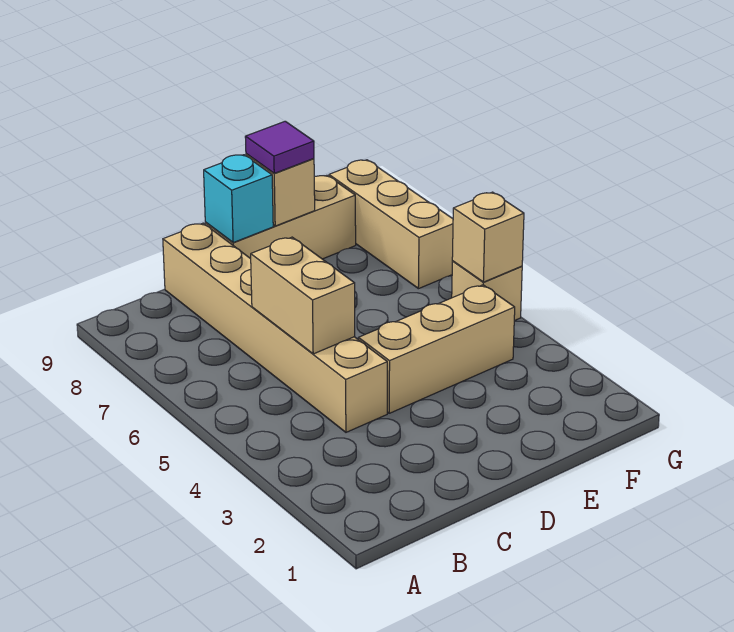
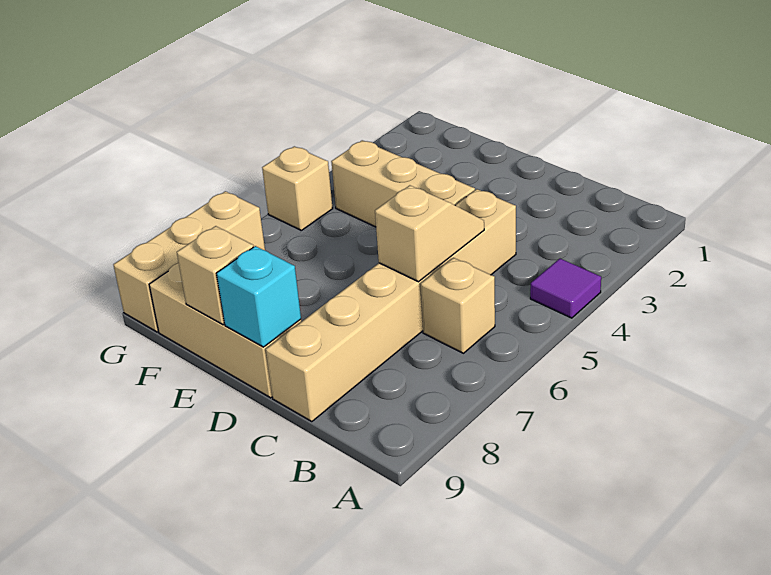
tan brick C5:C6 level 2 -> tan slope C5:C6 level 2 top 6
purple tile E9 level 3 -> purple tile A4 level 1
tan brick G5 level 2 -> tan brick B6 level 1

